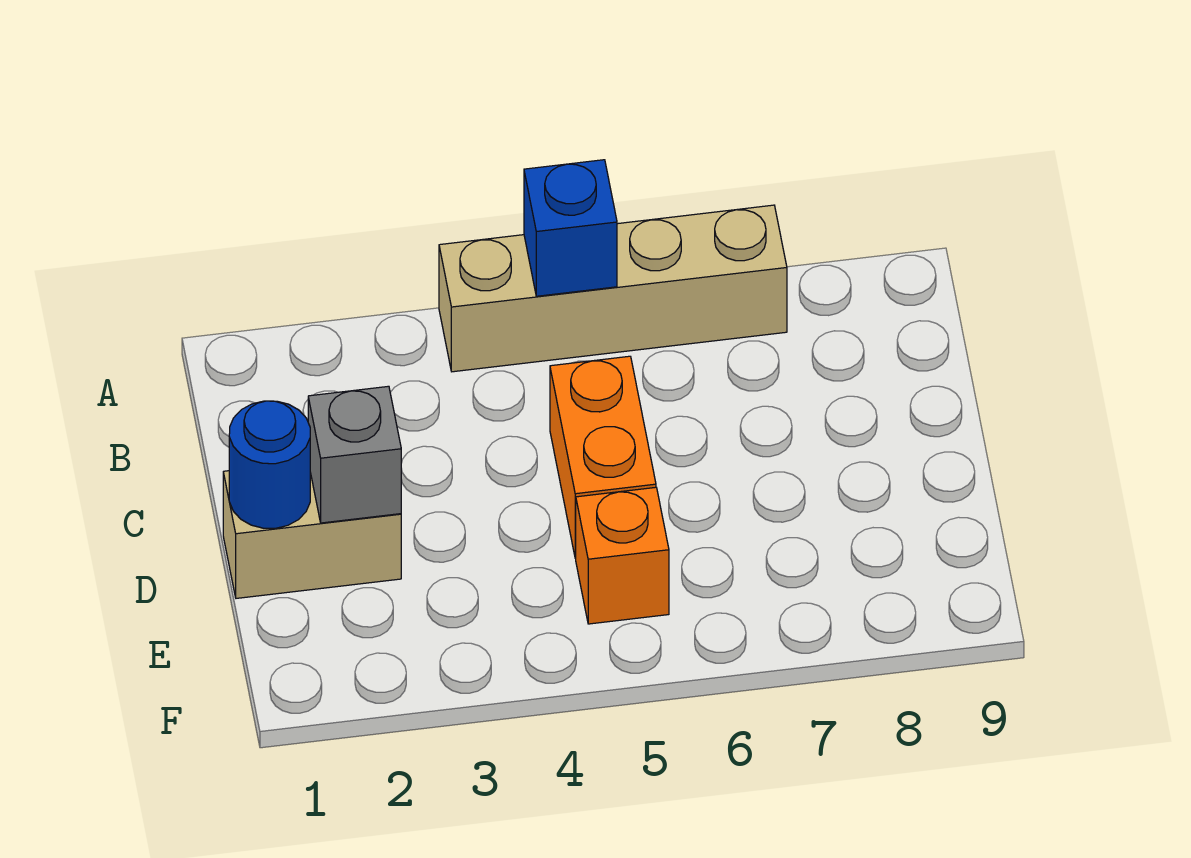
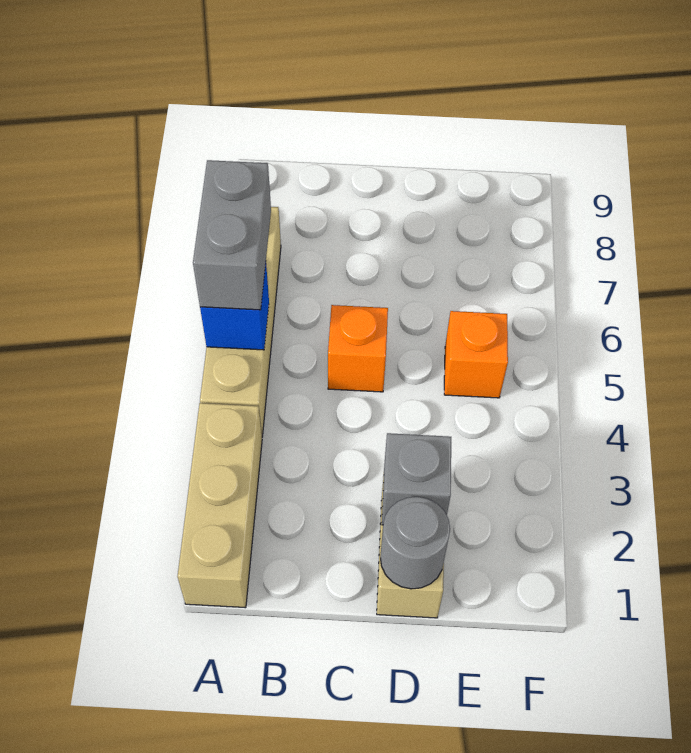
none -> tan brick A1:A3 level 1
none -> grey brick A5:A6 level 3
orange brick C5:D5 level 1 -> orange brick C5 level 1
blue round brick D1 level 2 -> grey round brick D1 level 2

